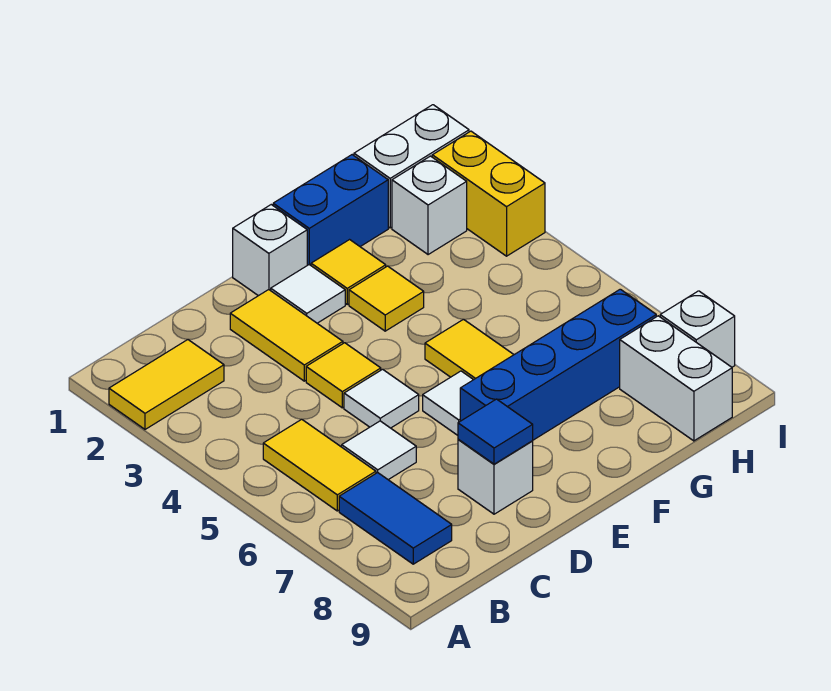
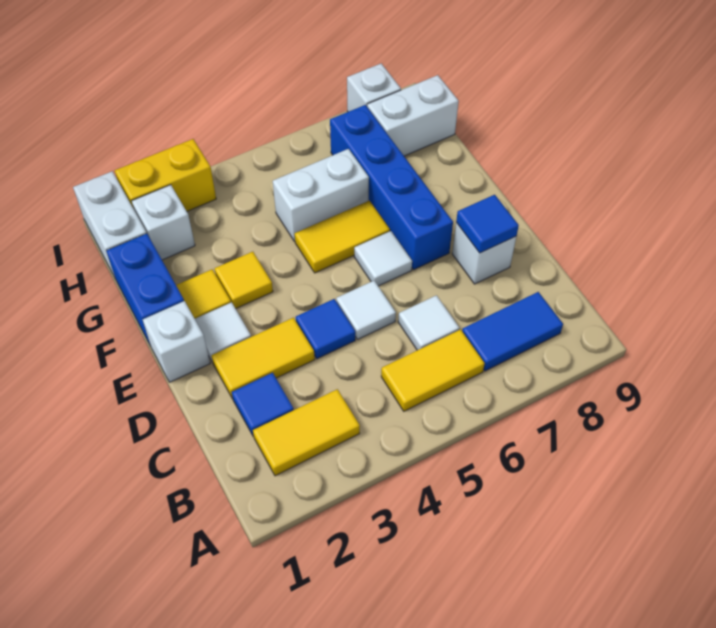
yellow tile A2:B2 level 1 -> yellow tile B2:B3 level 1
none -> blue tile C2 level 1
yellow tile D4 level 1 -> blue tile D4 level 1
none -> white brick G5:G6 level 1

